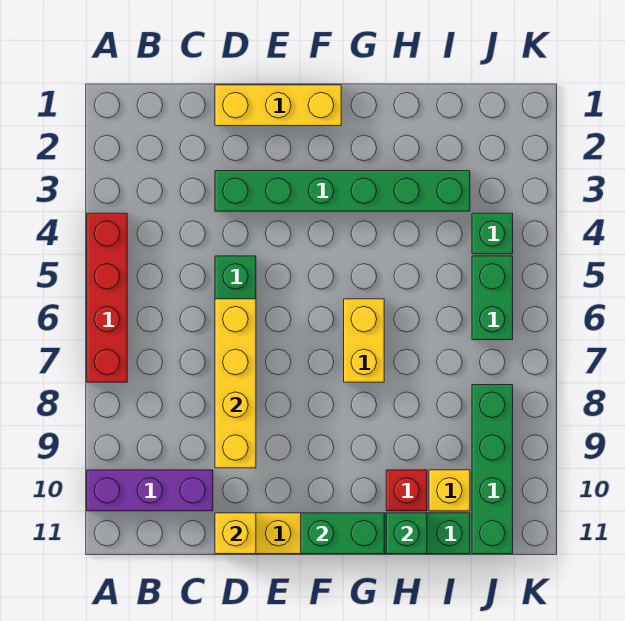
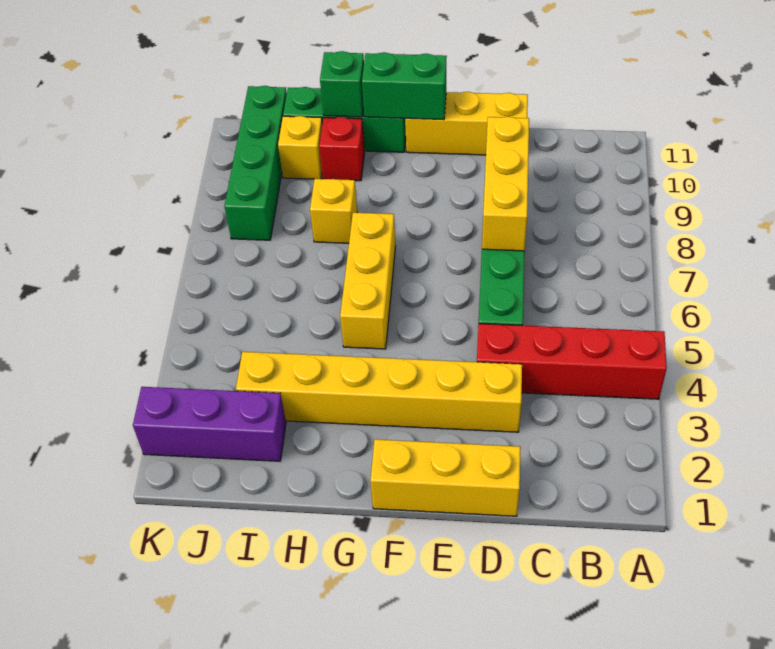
red brick A4:A7 level 1 -> red brick A4:D4 level 1
purple brick A10:C10 level 1 -> purple brick I2:K2 level 1
green brick D3:I3 level 1 -> yellow brick D3:I3 level 1
yellow brick D6:D9 level 2 -> yellow brick D7:D9 level 2
yellow brick D11 level 2 -> yellow brick H8 level 1
yellow brick G6:G7 level 1 -> yellow brick G5:G7 level 1
green brick J4 level 1 -> none
green brick J5:J6 level 1 -> none

